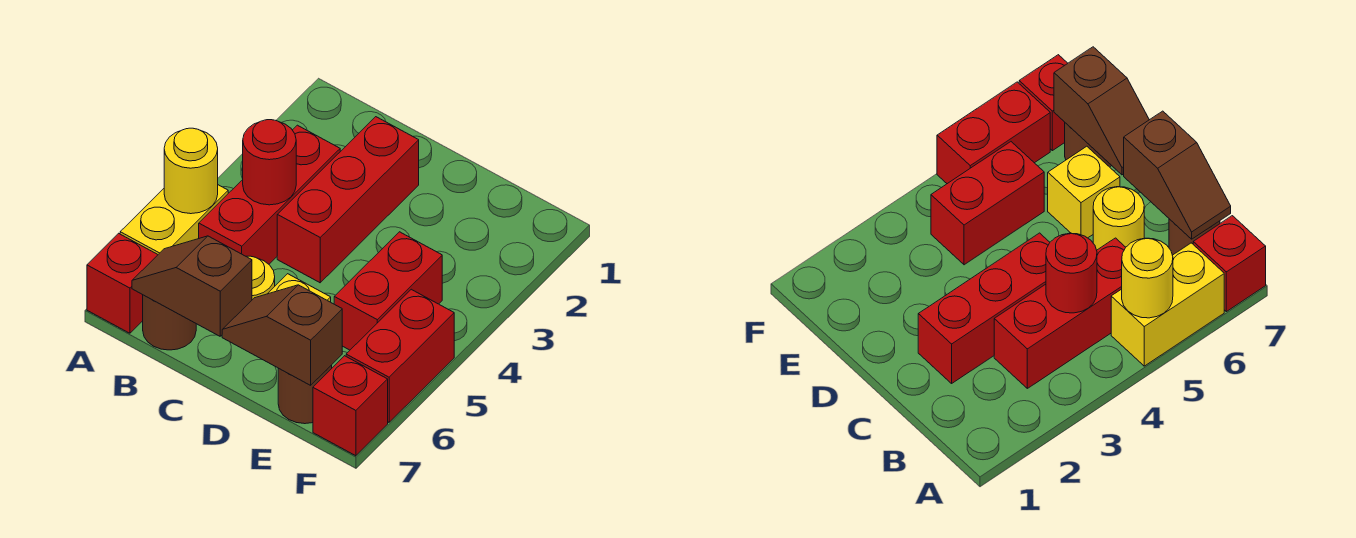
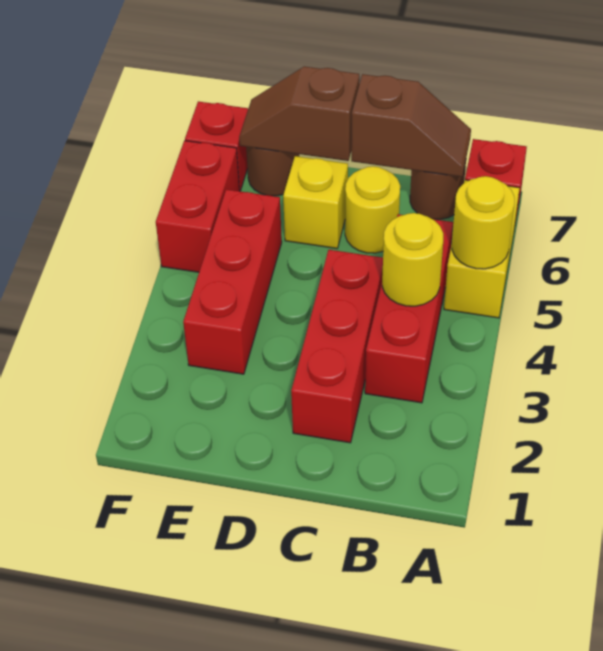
red round brick B4 level 2 -> yellow round brick B4 level 2
brown slope D7:E7 level 2 top E -> brown slope D7:E7 level 2 top D
red brick E4:E5 level 1 -> red brick E3:E5 level 1

